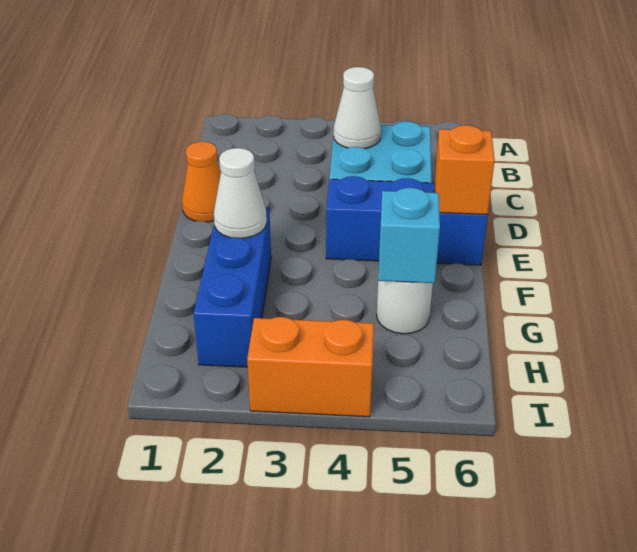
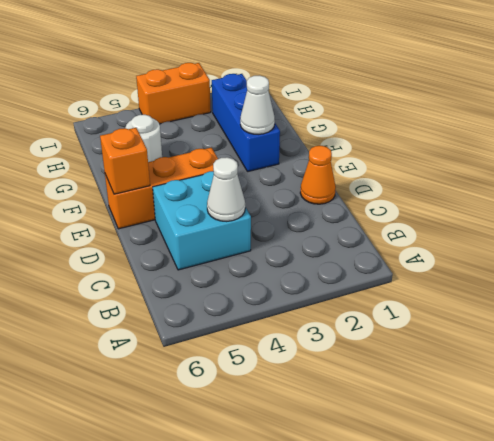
blue brick E4:E6 level 1 -> orange brick E4:E6 level 1
cyan brick G5 level 2 -> none

